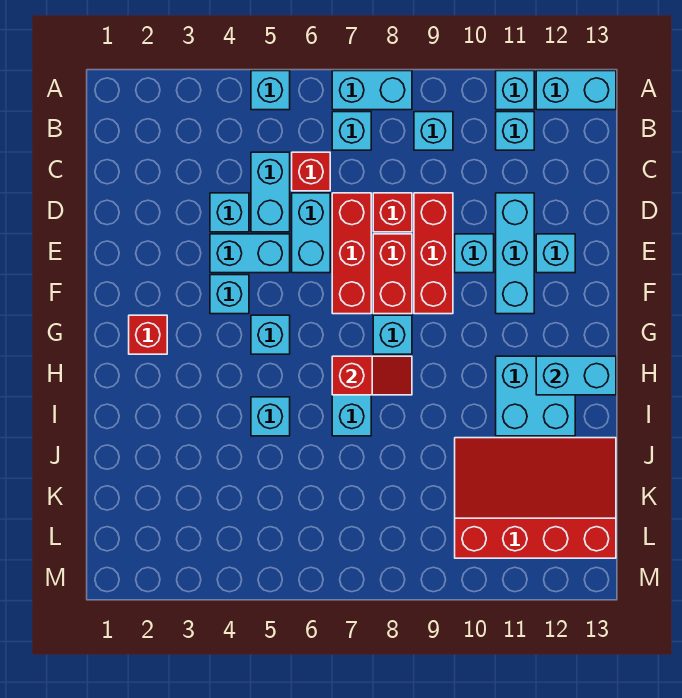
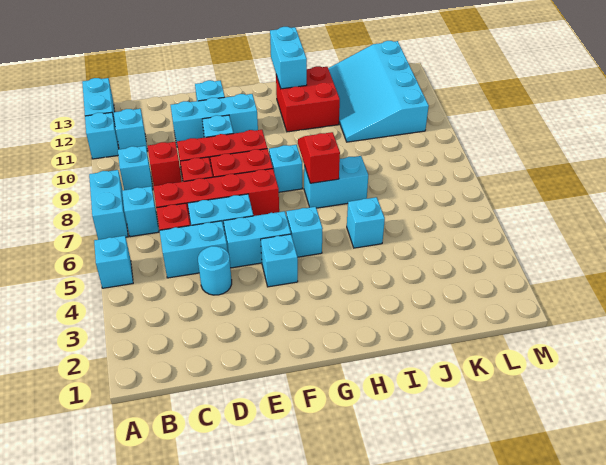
cyan brick D4 level 1 -> cyan round brick D4 level 1
red brick D7:F7 level 1 -> red brick C7:F7 level 1
cyan brick E4:E5 level 1 -> cyan brick E5:F5 level 1
red brick G2 level 1 -> red brick C9 level 1
cyan brick H11:I12 level 1 -> red brick H11:I12 level 1
red slope J10:L13 level 1 top L -> cyan slope J10:L13 level 1 top L

